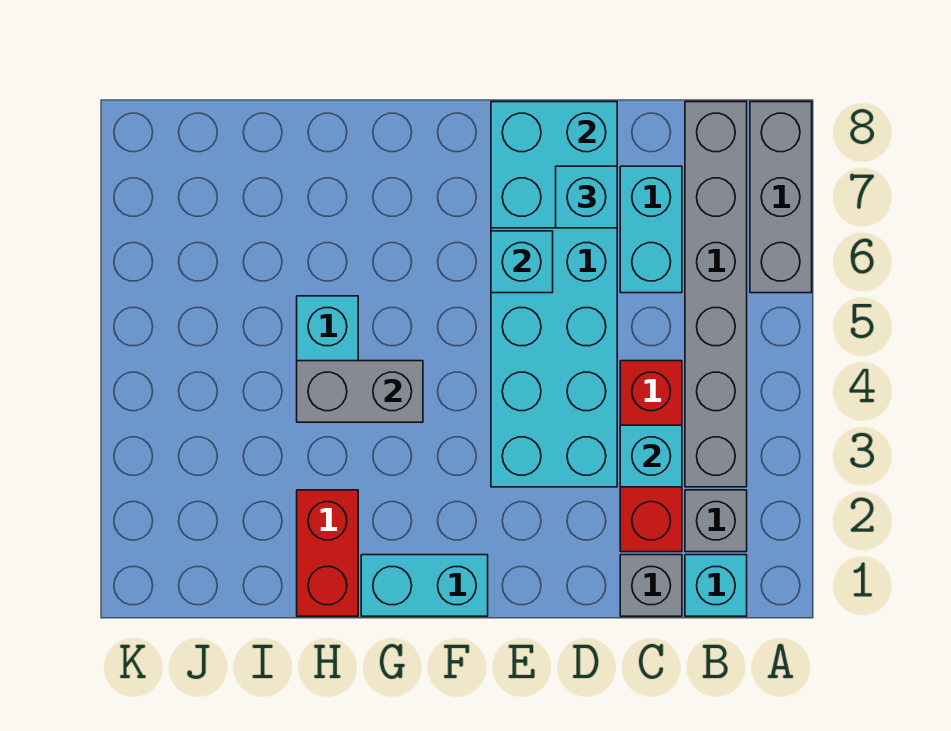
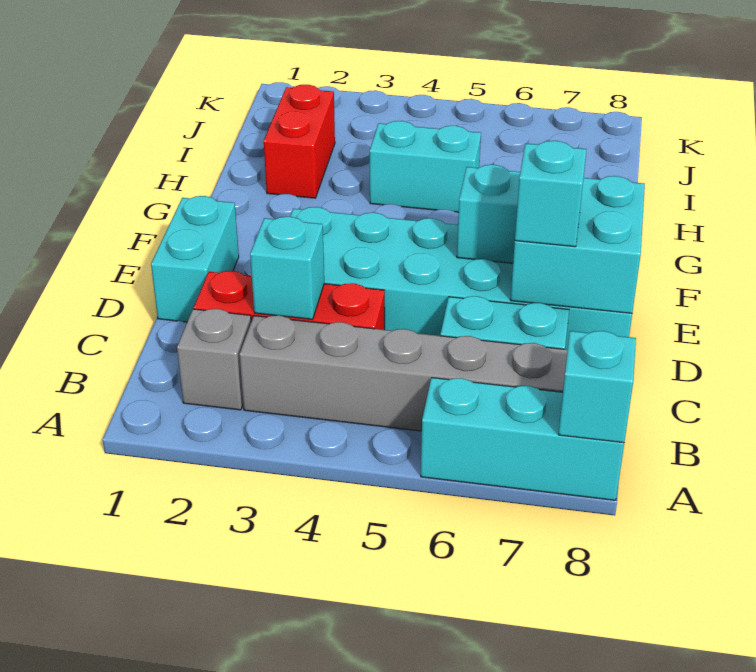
grey brick A6:A8 level 1 -> cyan brick A6:A8 level 1
cyan brick B1 level 1 -> cyan brick A8 level 2
grey brick C1 level 1 -> none
cyan brick F1:G1 level 1 -> cyan brick D1:E1 level 1
grey brick G4:H4 level 2 -> none
red brick H1:H2 level 1 -> red brick H2:I2 level 1

